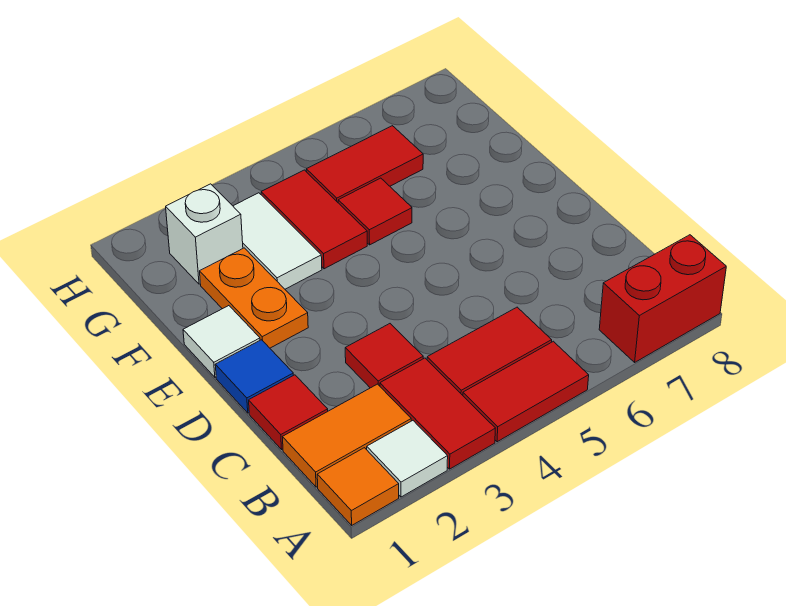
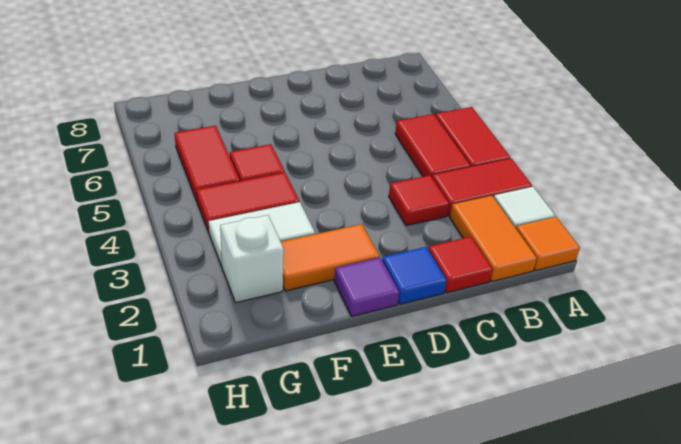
red brick A7:A8 level 1 -> none
white tile E1 level 1 -> purple tile E1 level 1
orange plate E2:F2 level 1 -> orange tile E2:F2 level 1

